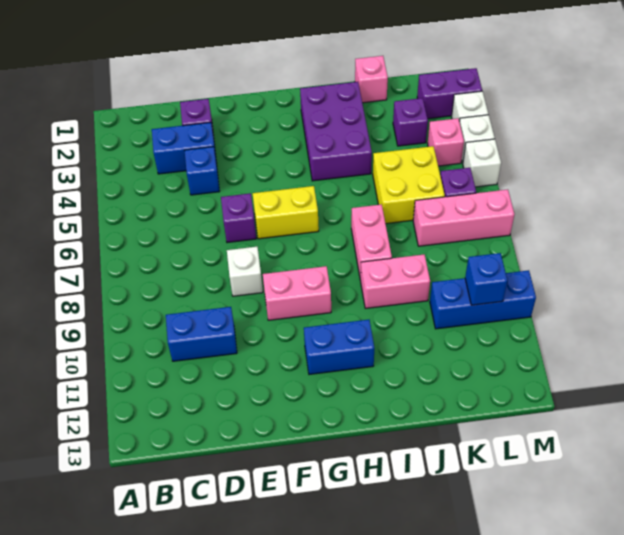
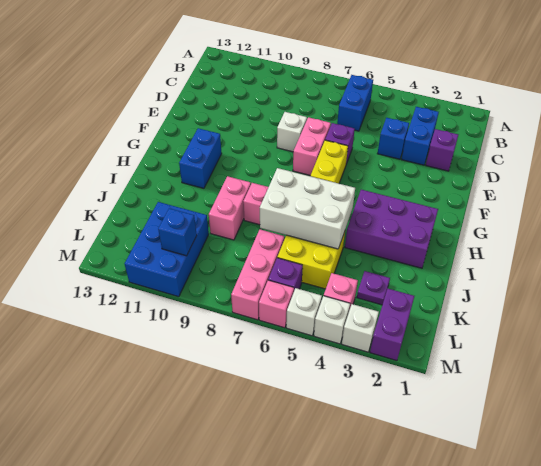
blue brick C10:D10 level 1 -> blue brick B6:C6 level 1
pink brick F9:G9 level 1 -> pink brick E7:F7 level 1
none -> white brick I5:J7 level 2
pink brick J1 level 1 -> pink brick M6 level 1
purple brick K3 level 1 -> purple plate K3 level 1
blue brick K10:M10 level 1 -> blue brick K10:M11 level 1

